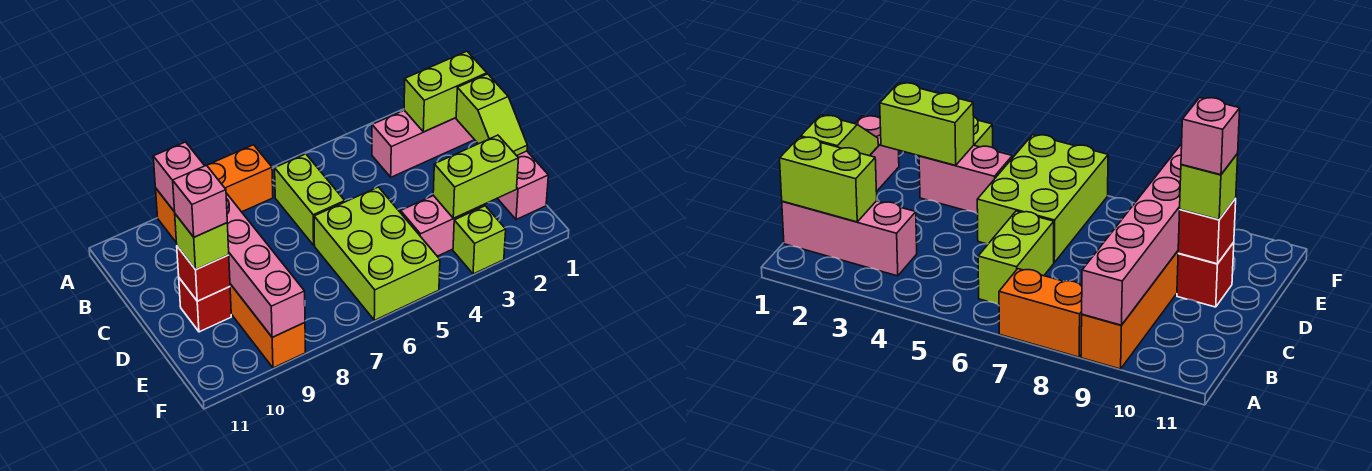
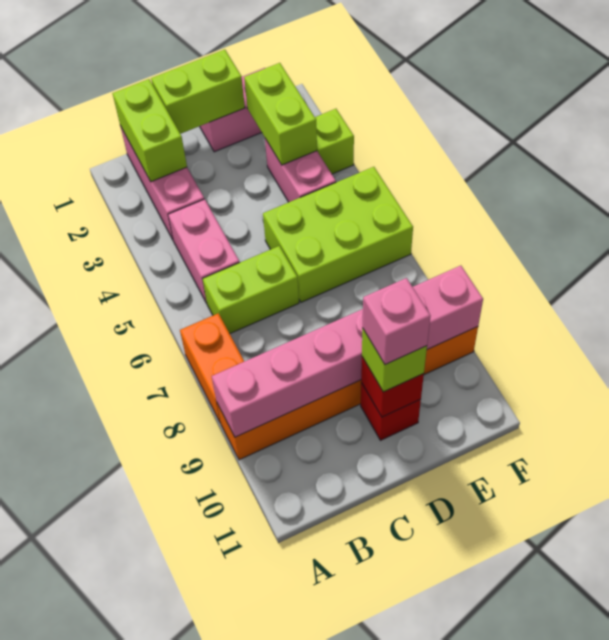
none -> pink brick B4:B5 level 1
lime slope C1:D1 level 2 top C -> lime brick C1:D1 level 2

